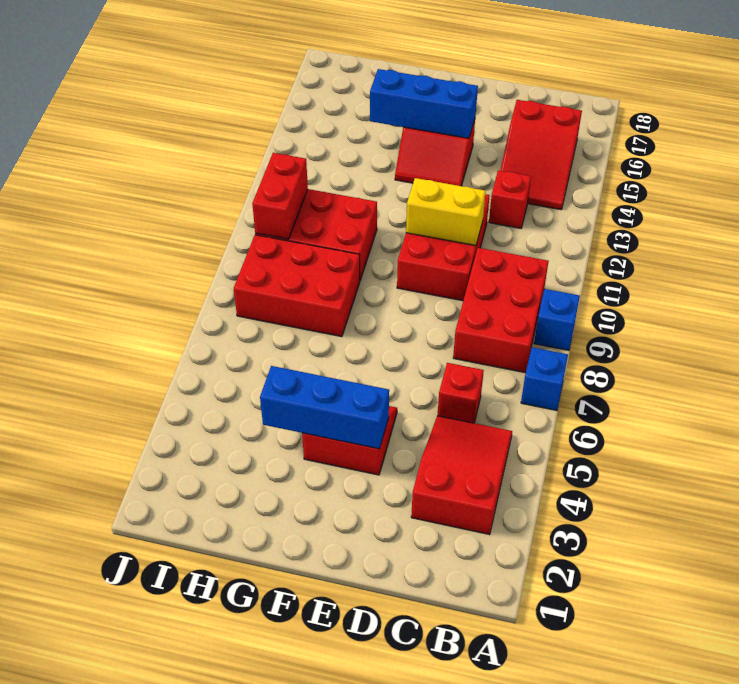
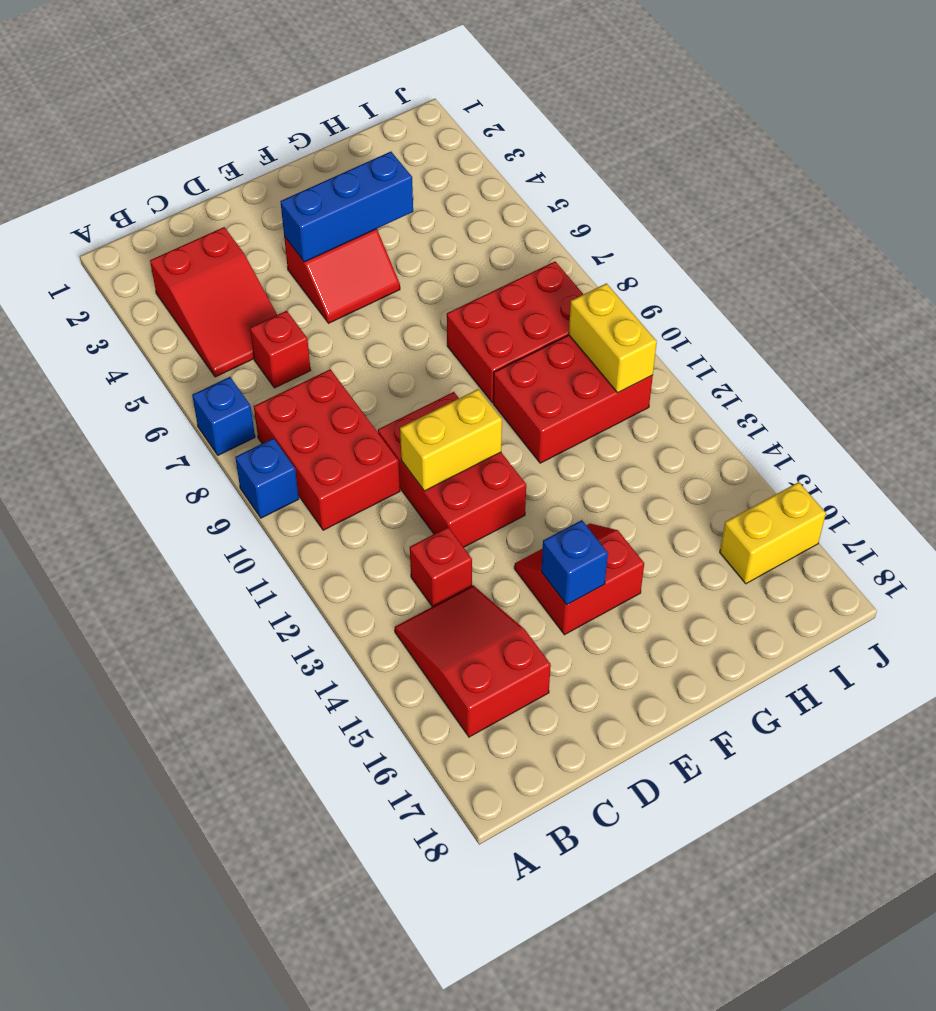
blue brick E15:G15 level 2 -> blue brick E15 level 2
red brick I10:I11 level 2 -> yellow brick I10:I11 level 2
none -> yellow brick I16:J16 level 1

